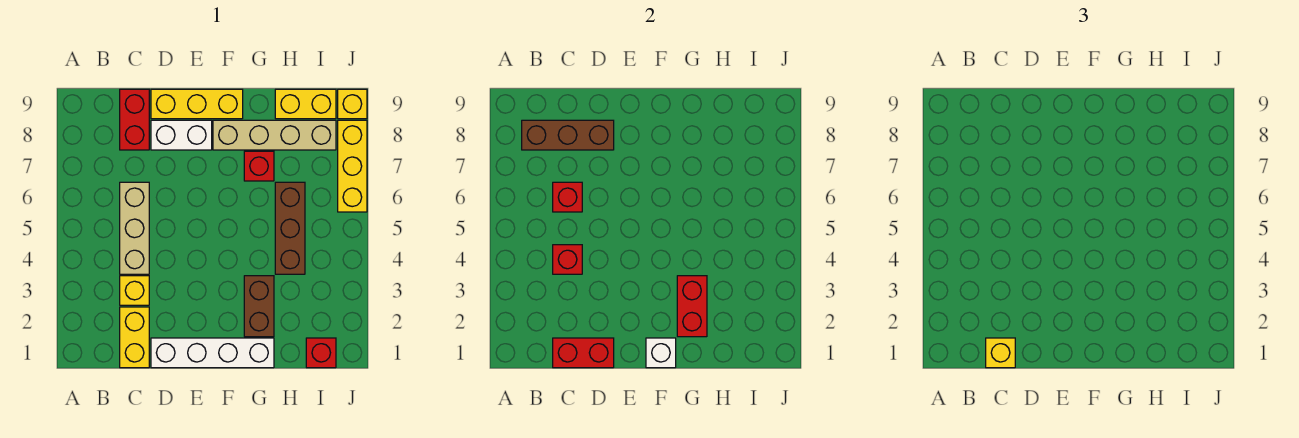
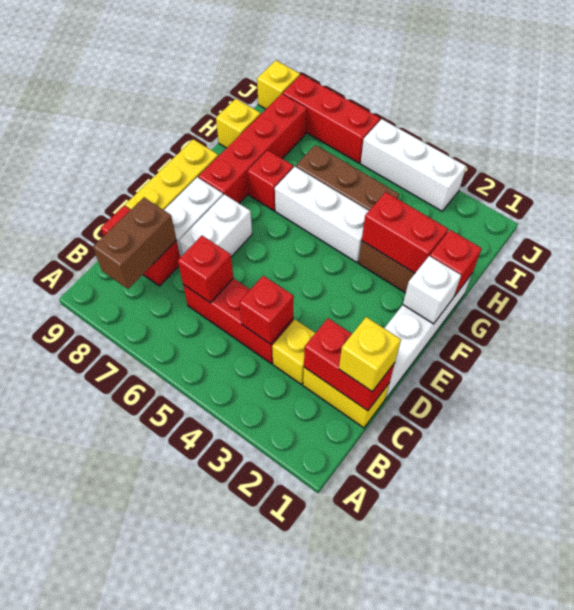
brown brick B8:D8 level 2 -> brown brick B8:C8 level 2
red brick C1:D1 level 2 -> red brick C1:C2 level 2
tan brick C4:C6 level 1 -> red brick C4:C6 level 1
none -> white brick D7:E7 level 1
tan brick F8:I8 level 1 -> red brick F8:I8 level 1
none -> white brick G4:G6 level 1
yellow brick H9:I9 level 1 -> yellow brick H9 level 1
red brick I1 level 1 -> red brick G1 level 2
none -> white brick J3:J5 level 1
yellow brick J6:J8 level 1 -> red brick J6:J8 level 1

